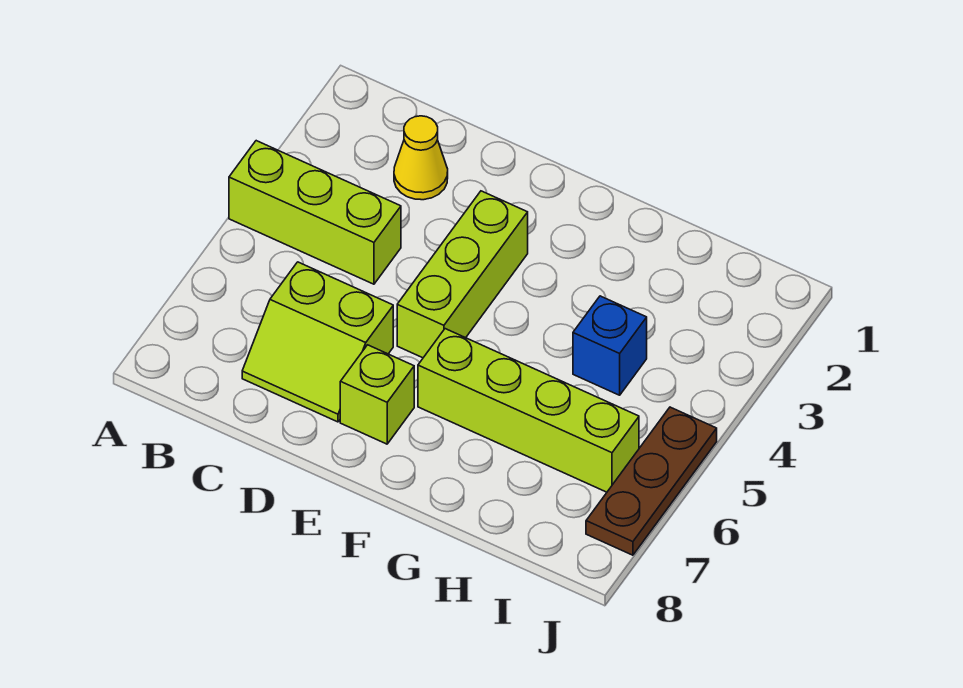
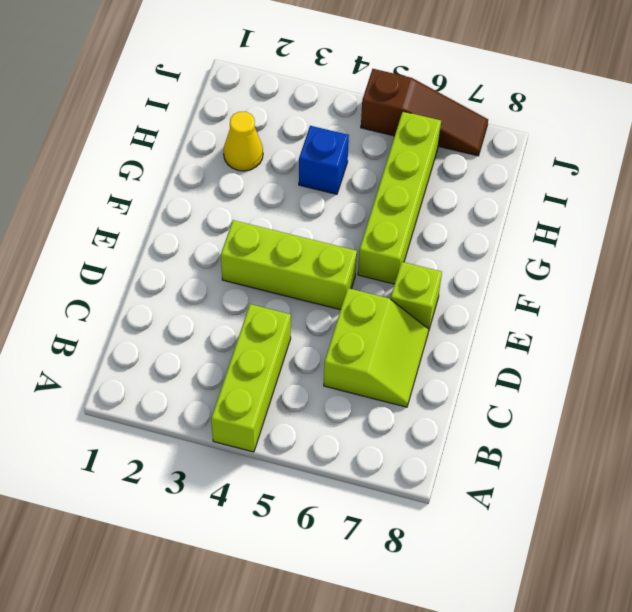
yellow cone C2 level 1 -> yellow cone H2 level 1
brown plate J5:J7 level 1 -> brown slope J5:J7 level 1 top 5

